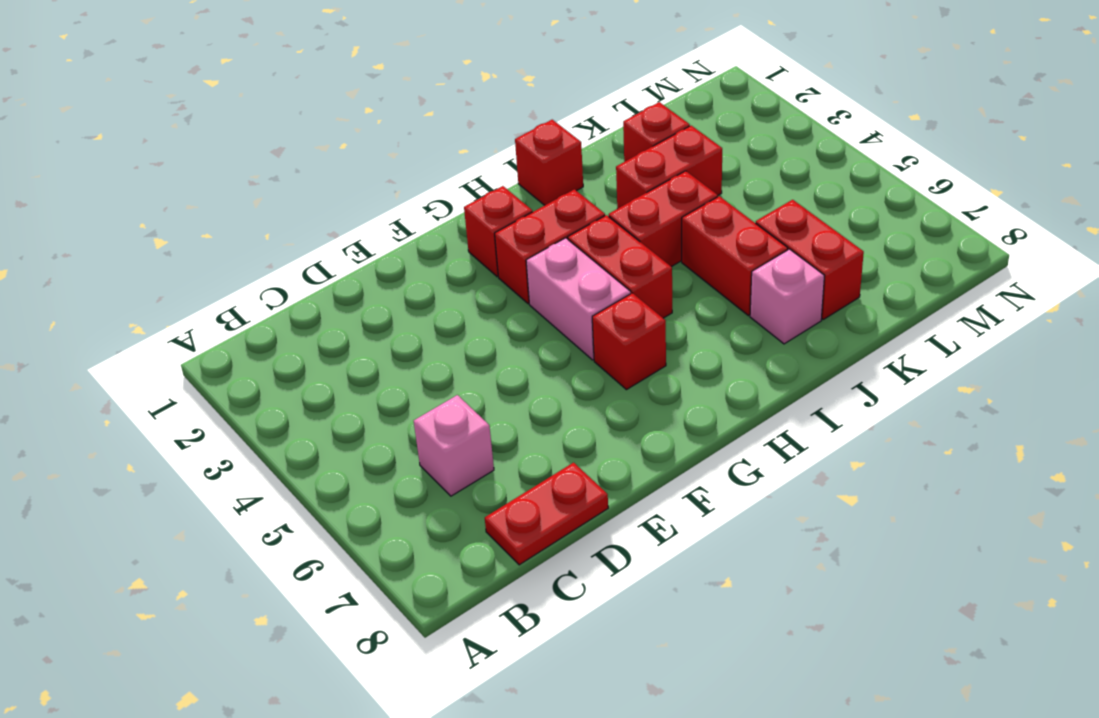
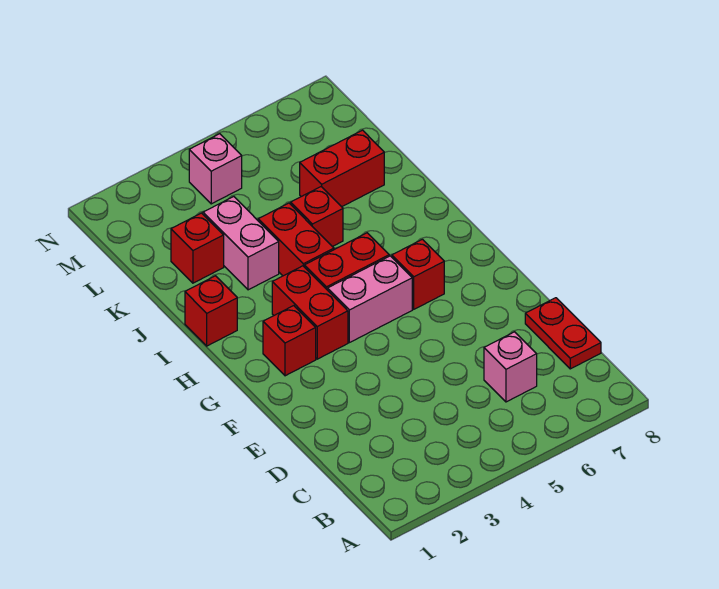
red brick J3:K3 level 1 -> pink brick J3:K3 level 1
red brick J5:J6 level 1 -> red brick J5 level 1
pink brick J7 level 1 -> pink brick M4 level 1

